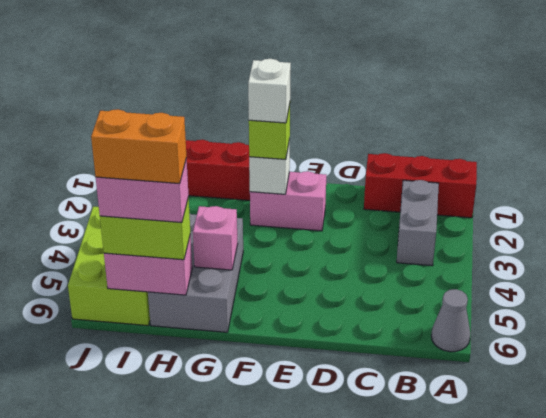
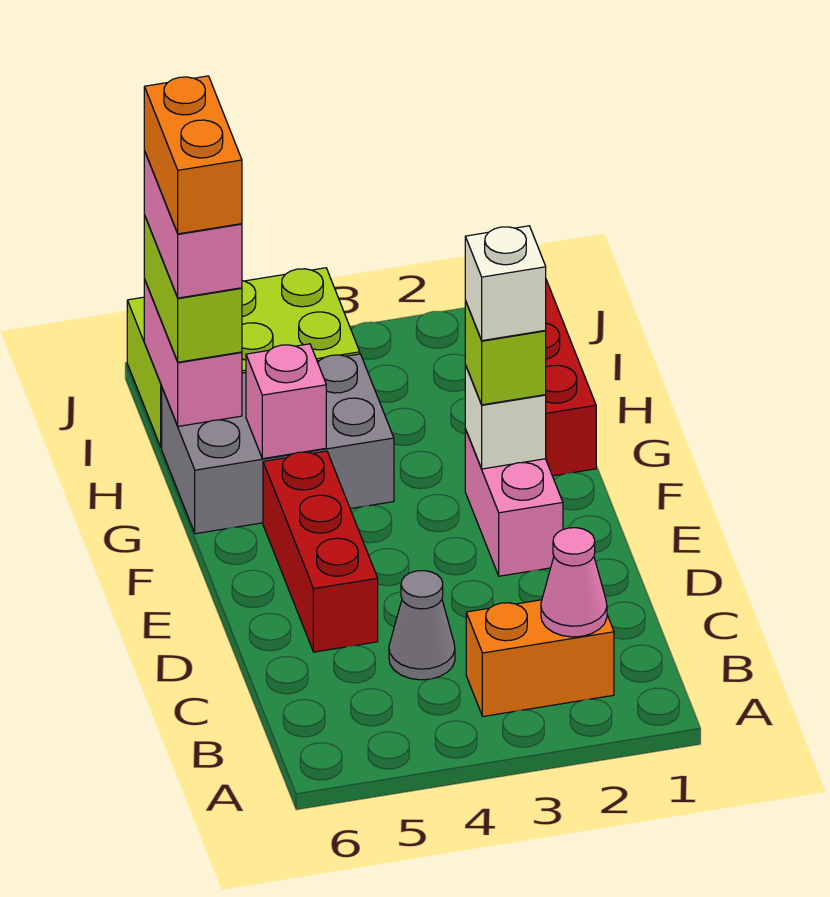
red brick A1:C1 level 1 -> red brick D5:F5 level 1
grey cone A6 level 1 -> grey cone C4 level 1
grey brick B2:B3 level 1 -> orange brick B2:B3 level 1
none -> pink cone B2 level 2

